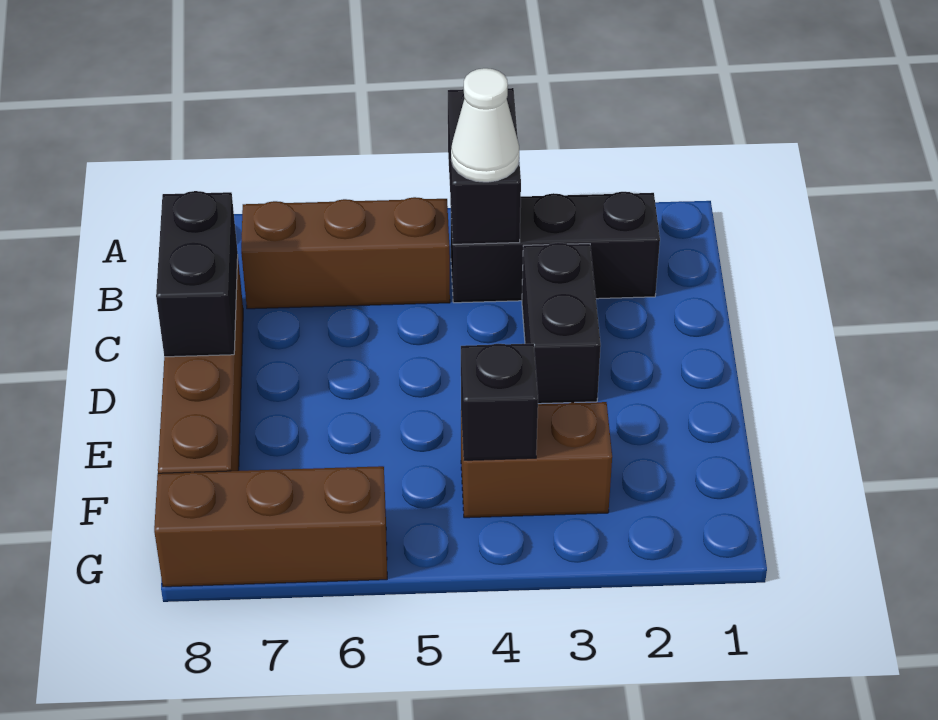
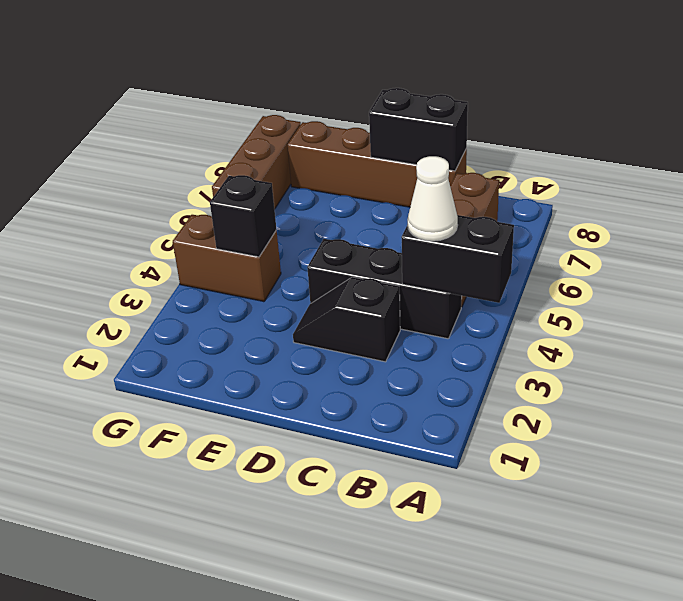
black brick B2:B4 level 1 -> black brick B4:D4 level 1
black brick C3:D3 level 1 -> black slope C3:D3 level 1 top C
brown brick F3:F4 level 1 -> brown brick F4:G4 level 1

